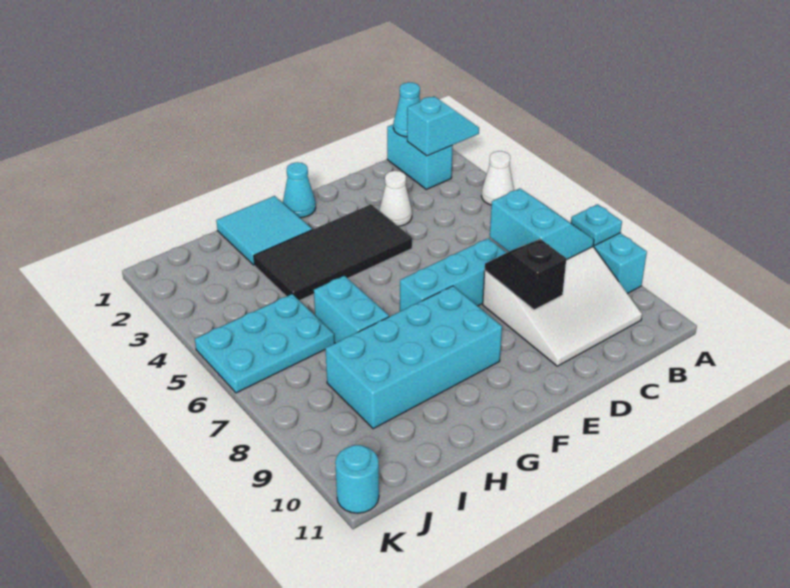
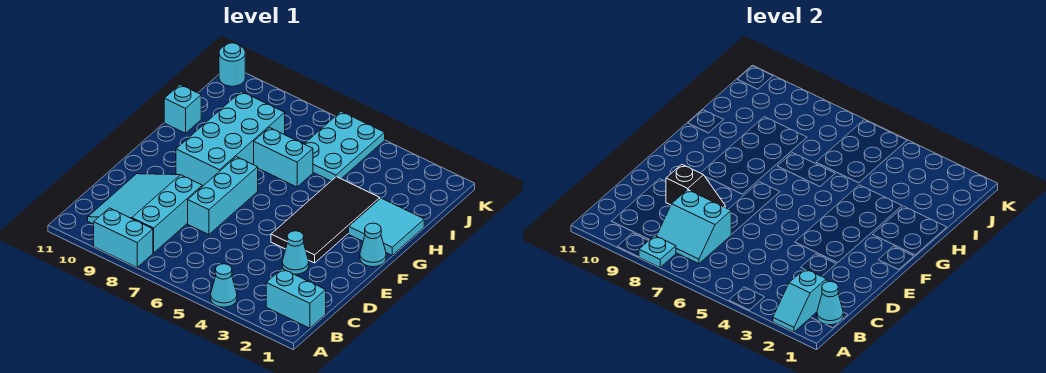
white cone A4 level 1 -> cyan cone A4 level 1
white slope B8:D10 level 1 top 8 -> cyan slope B8:D10 level 1 top 8
white cone D3 level 1 -> cyan cone D3 level 1
none -> cyan brick H11 level 1

